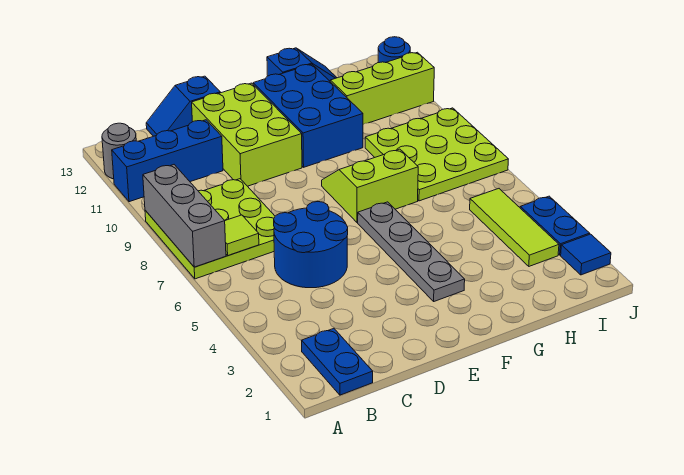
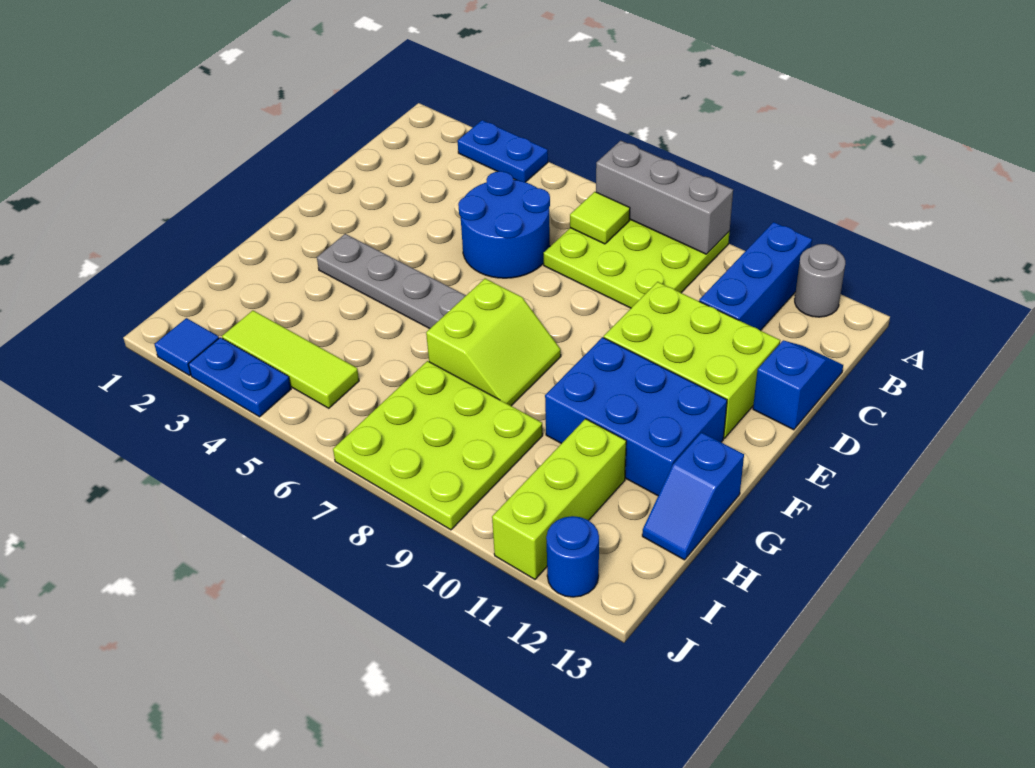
blue plate B1:B2 level 1 -> blue plate A3:A4 level 1

